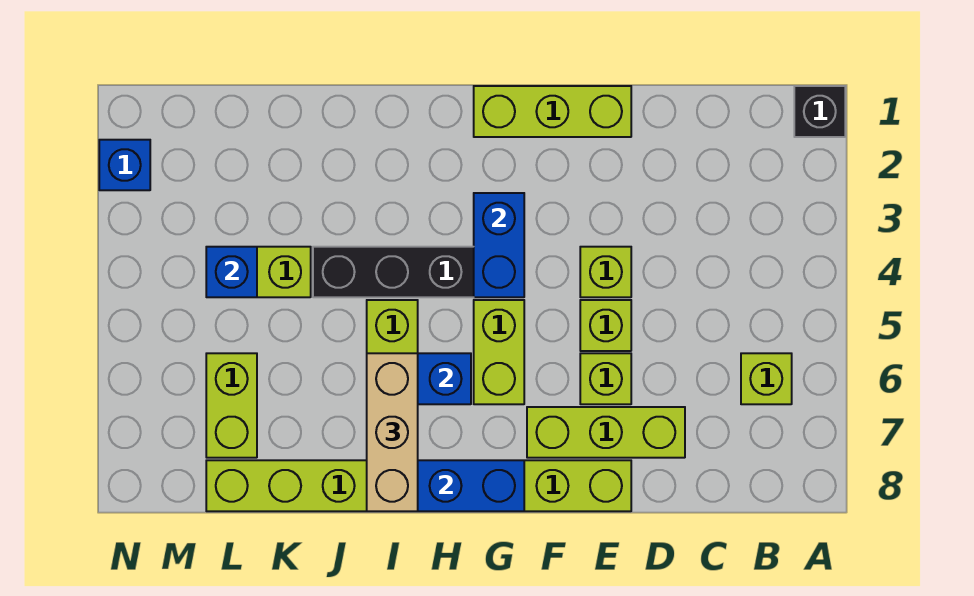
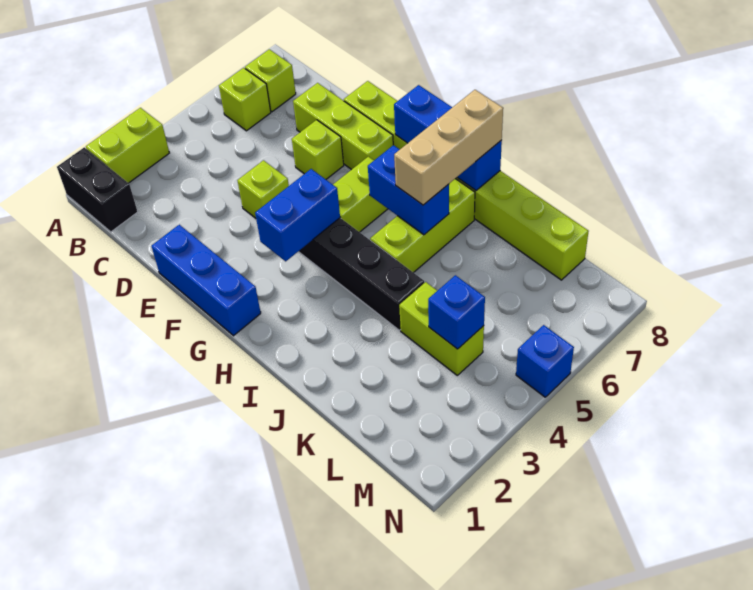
black brick A1 level 1 -> black brick A1:B1 level 1
lime brick E1:G1 level 1 -> blue brick E1:G1 level 1
lime brick E5 level 1 -> lime brick B7 level 1
lime brick L6:L7 level 1 -> lime brick A2:A3 level 1
blue brick N2 level 1 -> blue brick N5 level 1

